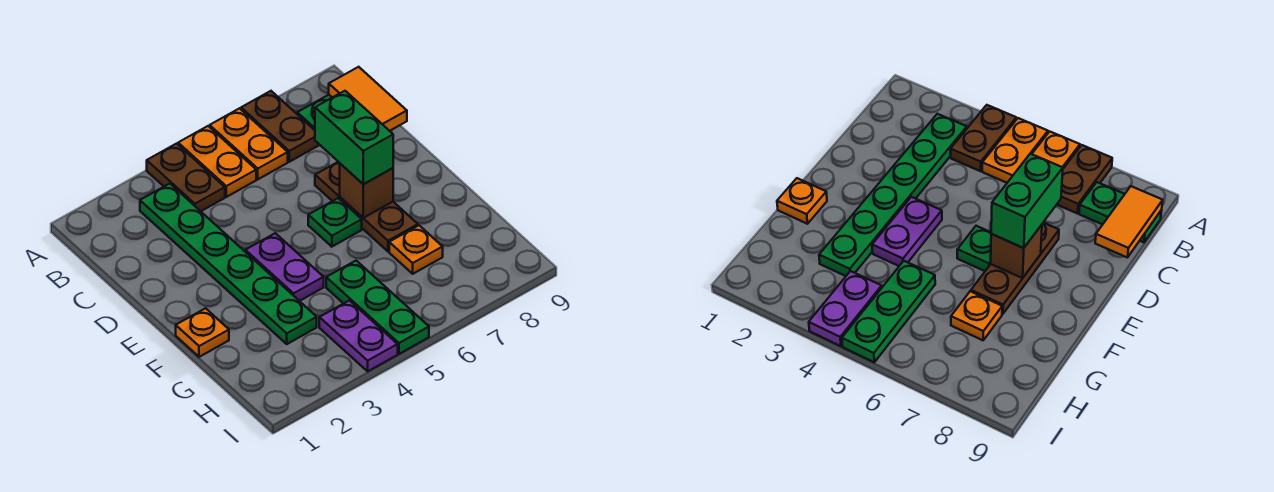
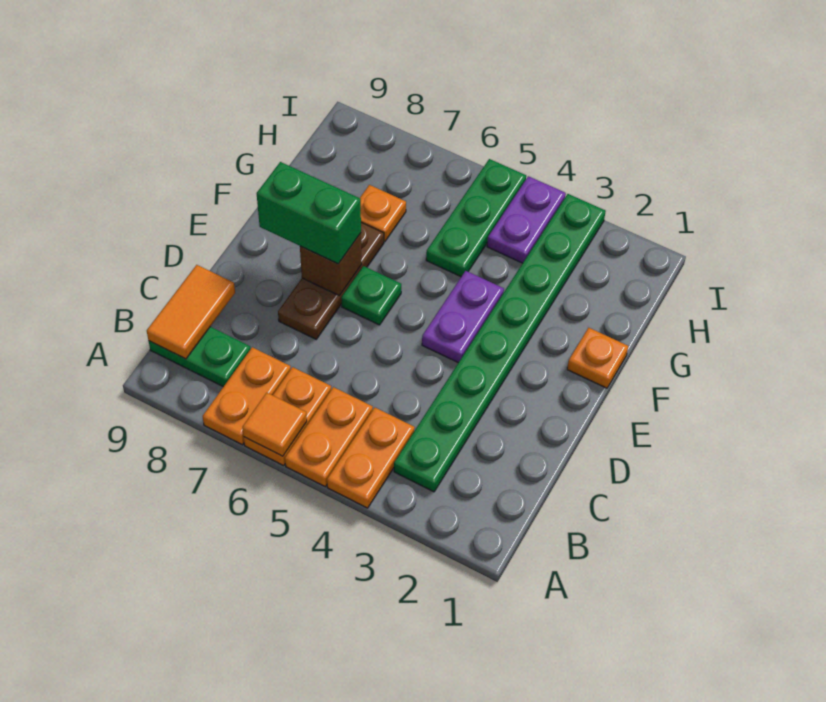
brown plate A4:B4 level 1 -> orange plate A4:B4 level 1
none -> orange tile A6 level 2
brown plate A7:B7 level 1 -> orange plate A7:B7 level 1
green plate B3:G3 level 1 -> green plate B3:I3 level 1
green brick D7:E7 level 3 -> green brick E7:E8 level 3

